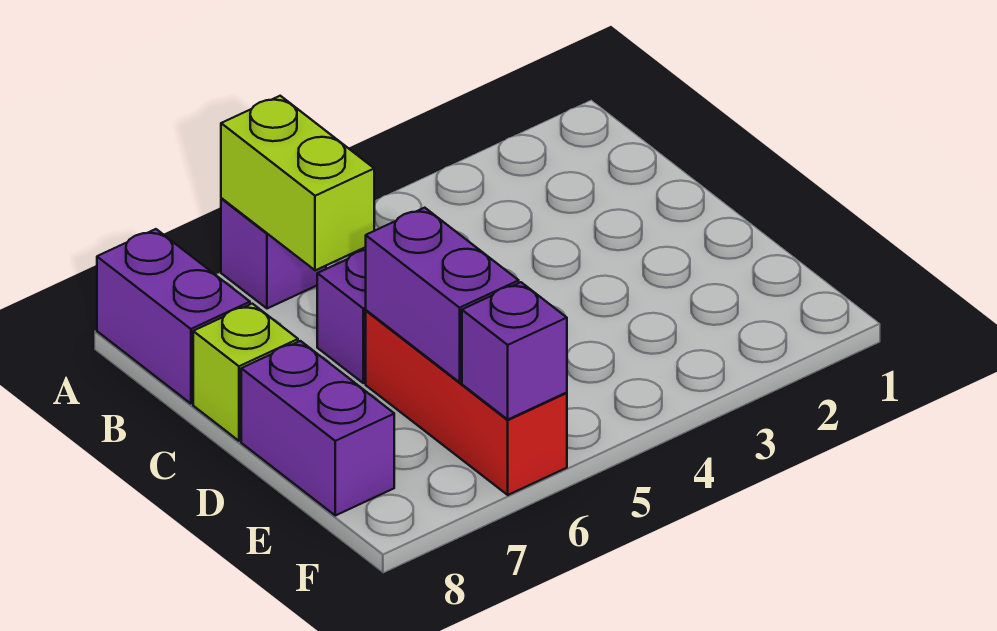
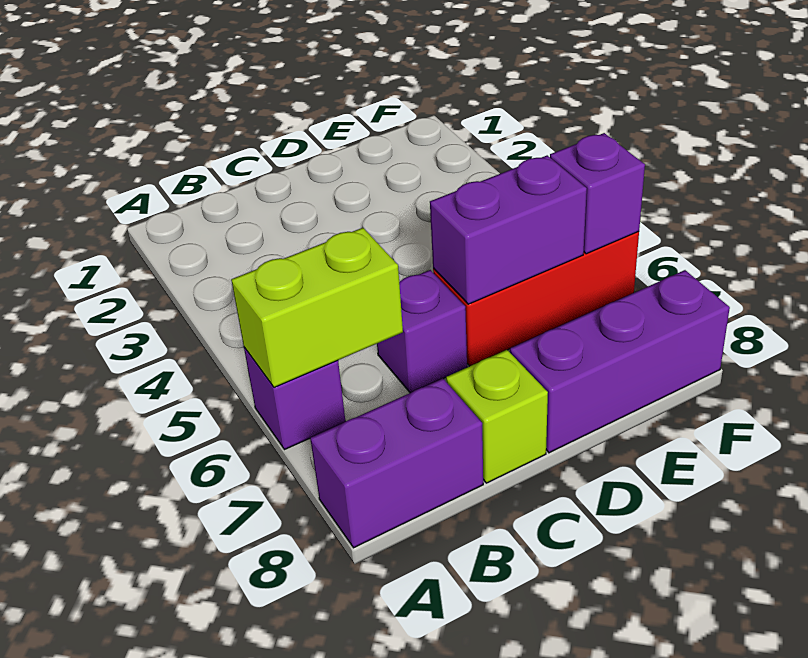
purple brick D8:E8 level 1 -> purple brick D8:F8 level 1

